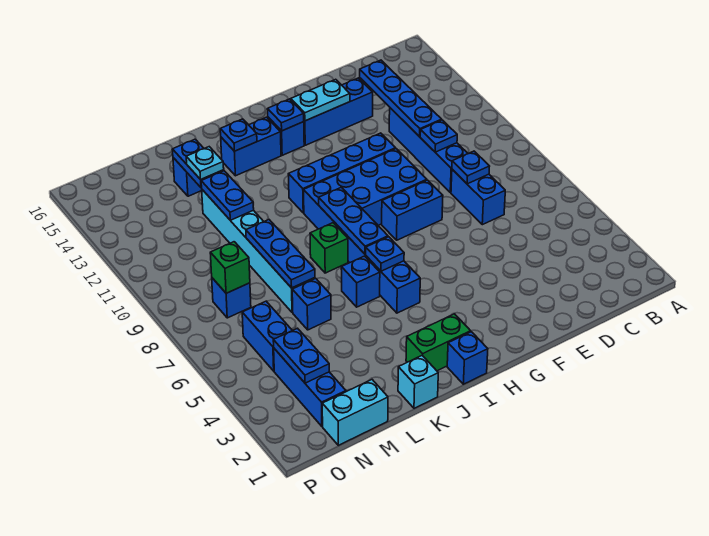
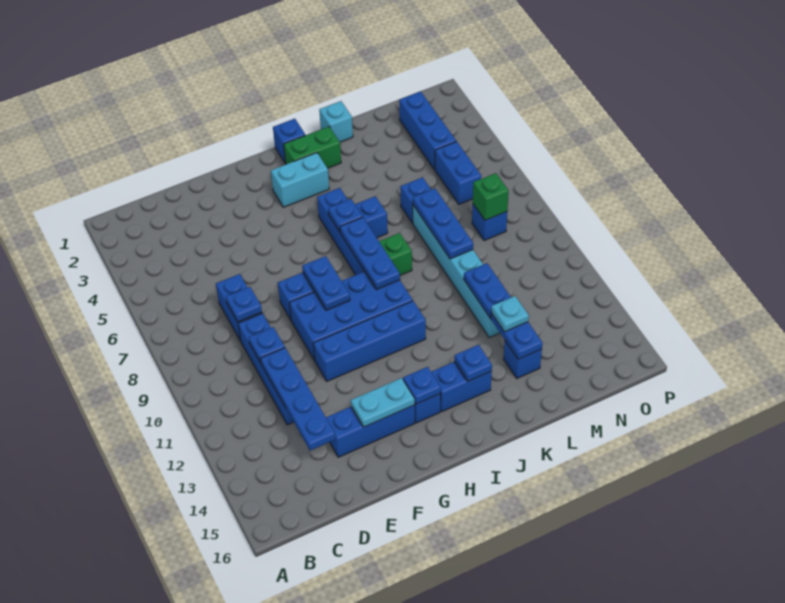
cyan brick M1:N1 level 1 -> cyan brick H3:I3 level 1
blue plate N3:N4 level 2 -> blue plate G8:G9 level 2

